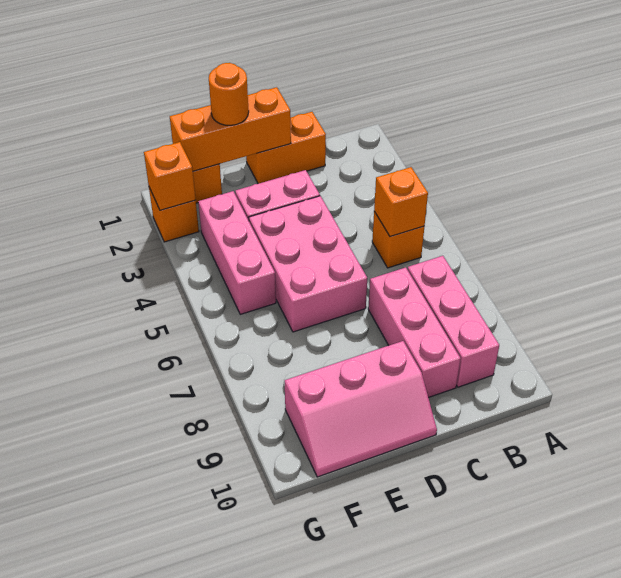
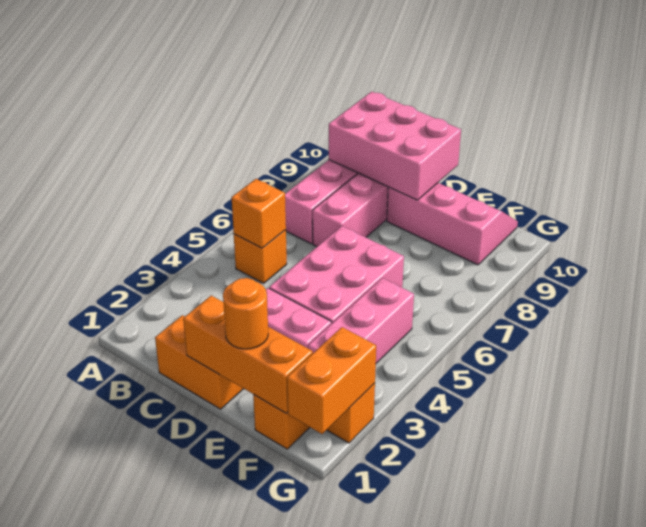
none -> pink brick B9:D10 level 2
orange brick G2 level 2 -> orange brick G1:G2 level 2

